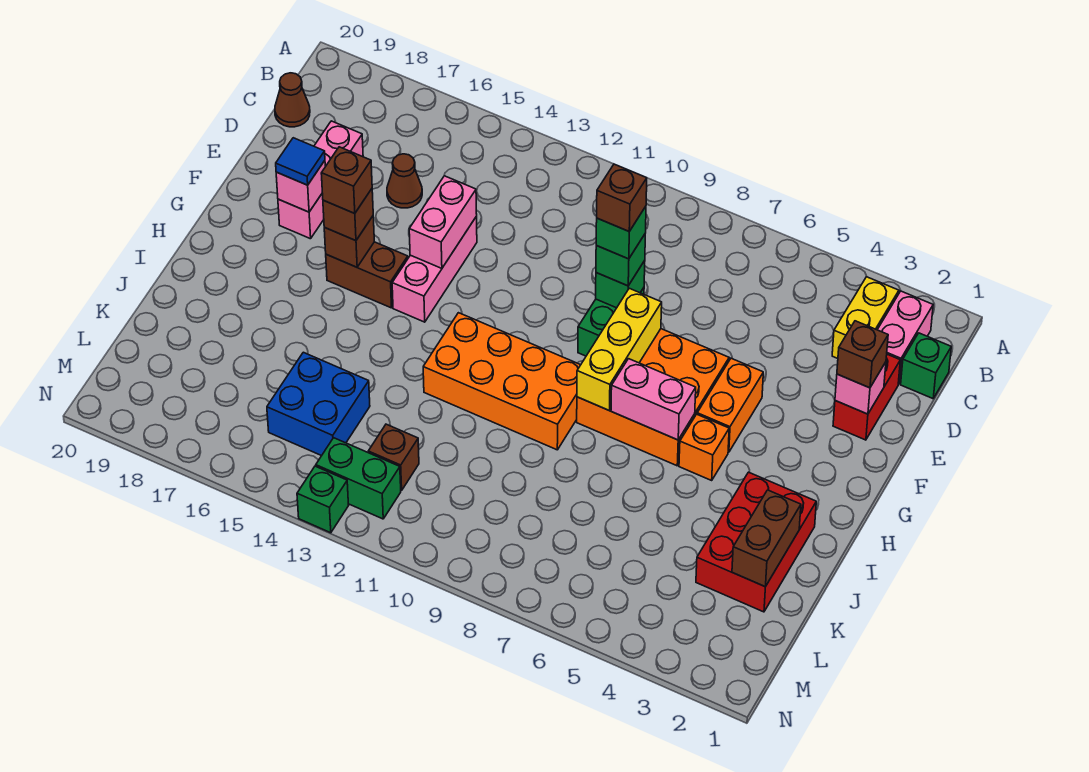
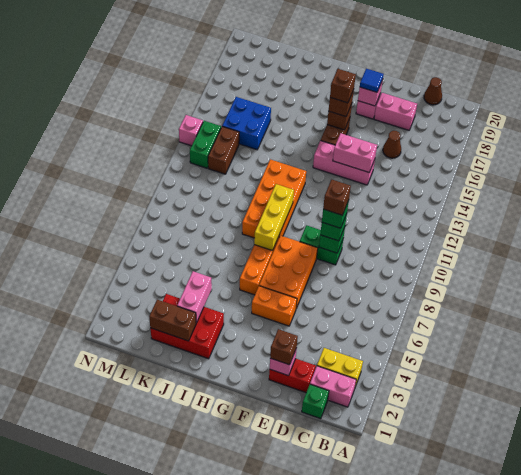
yellow brick F8:H8 level 2 -> yellow brick H8:H10 level 2
orange brick H5 level 1 -> none
pink brick H6:H7 level 2 -> pink brick J3:J4 level 2
brown brick L12 level 1 -> brown brick L12:L13 level 1
green brick N13 level 1 -> pink brick N13 level 1

